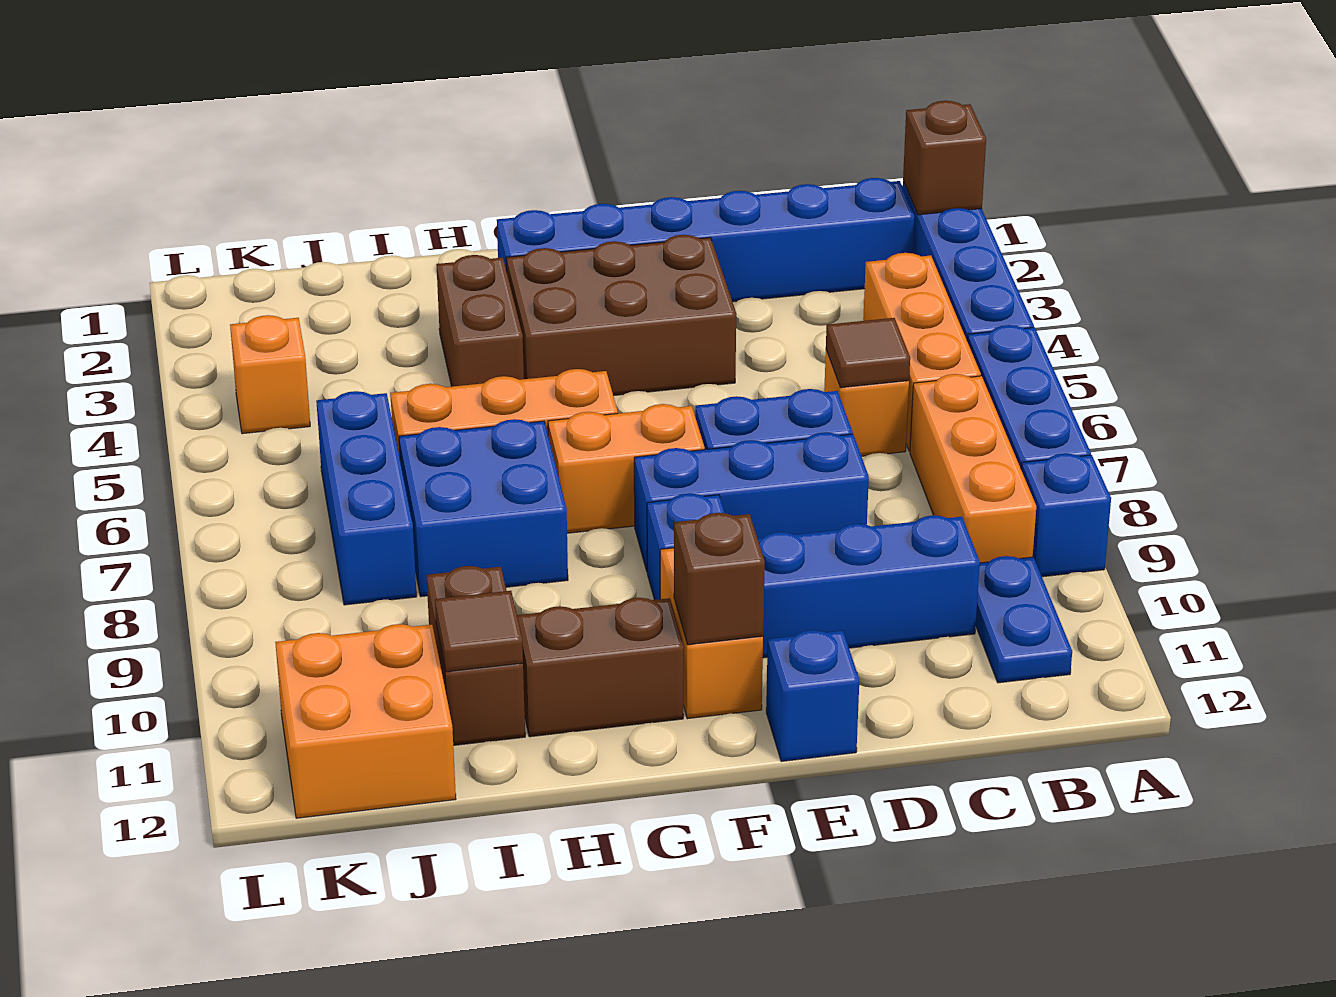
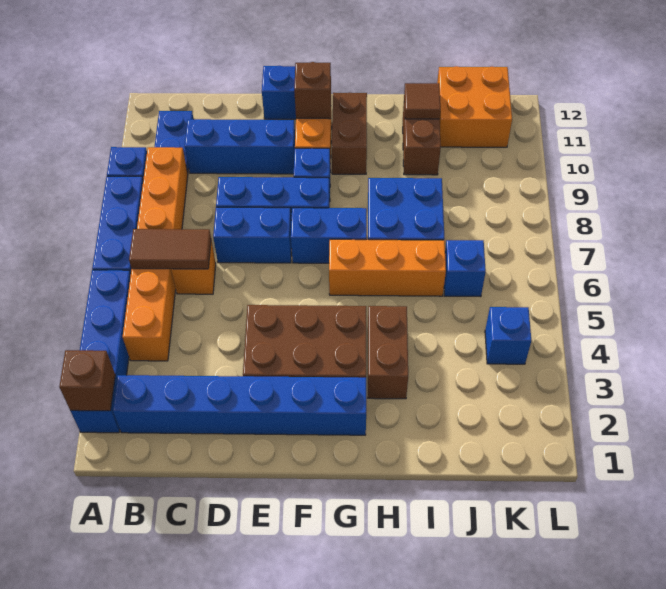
brown tile C6 level 2 -> brown tile B6:C6 level 2
orange brick F7:G7 level 1 -> blue brick F7:G7 level 1
brown brick G11:H11 level 1 -> brown brick G10:G11 level 1
blue brick J6:J8 level 1 -> blue brick J6 level 1
orange brick K4 level 1 -> blue brick K4 level 1

